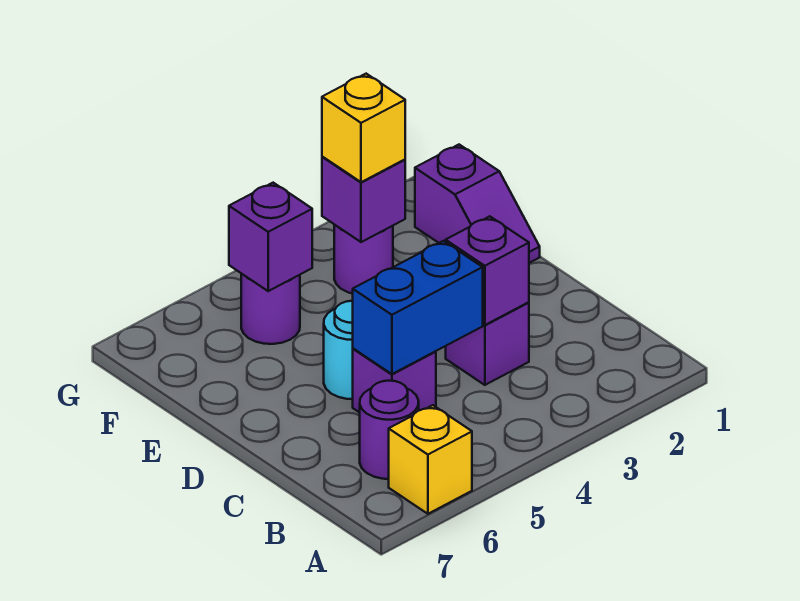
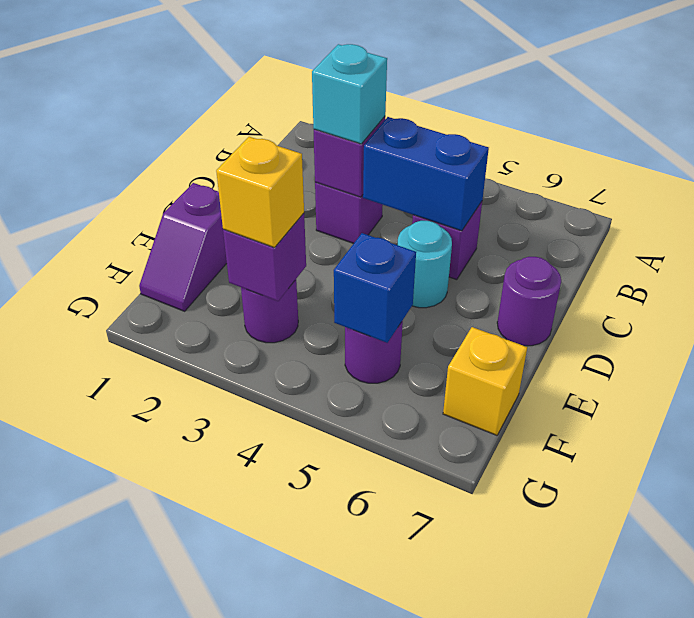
yellow brick A6 level 1 -> yellow brick F7 level 1
purple round brick B6 level 1 -> purple round brick D7 level 1
none -> cyan brick C3 level 3
purple slope E1:F1 level 1 top F -> purple slope E1:F1 level 1 top E
purple brick F5 level 2 -> blue brick F5 level 2

